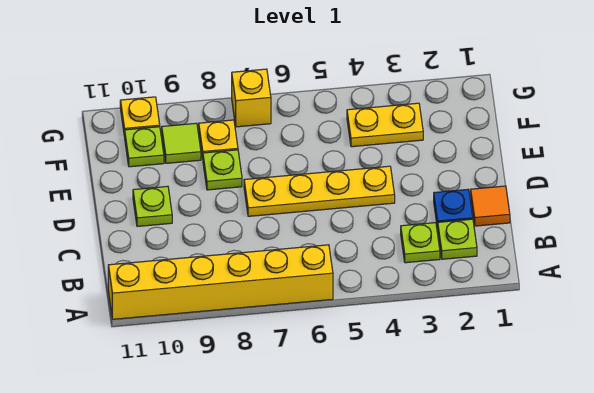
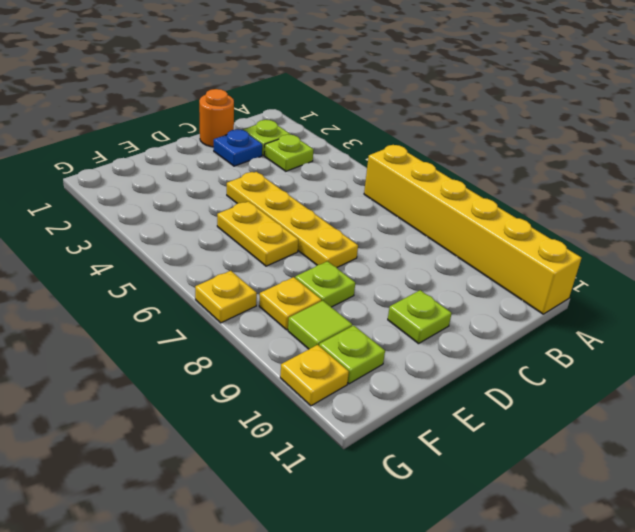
orange tile C1 level 1 -> orange round brick C1 level 1
yellow plate F3:F4 level 1 -> yellow plate E5:E6 level 1
yellow brick G7 level 1 -> yellow plate G7 level 1

